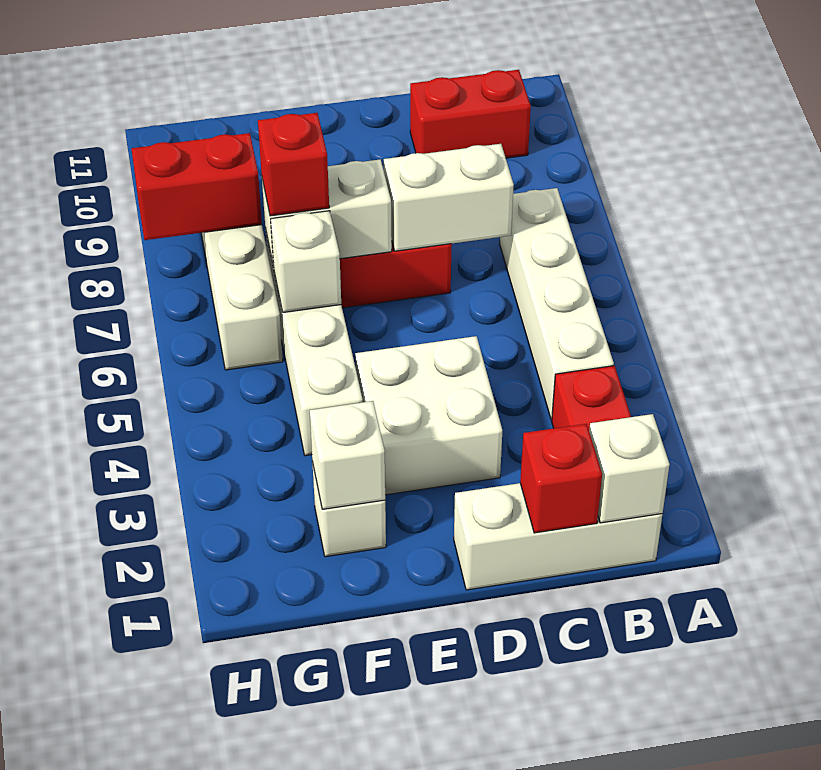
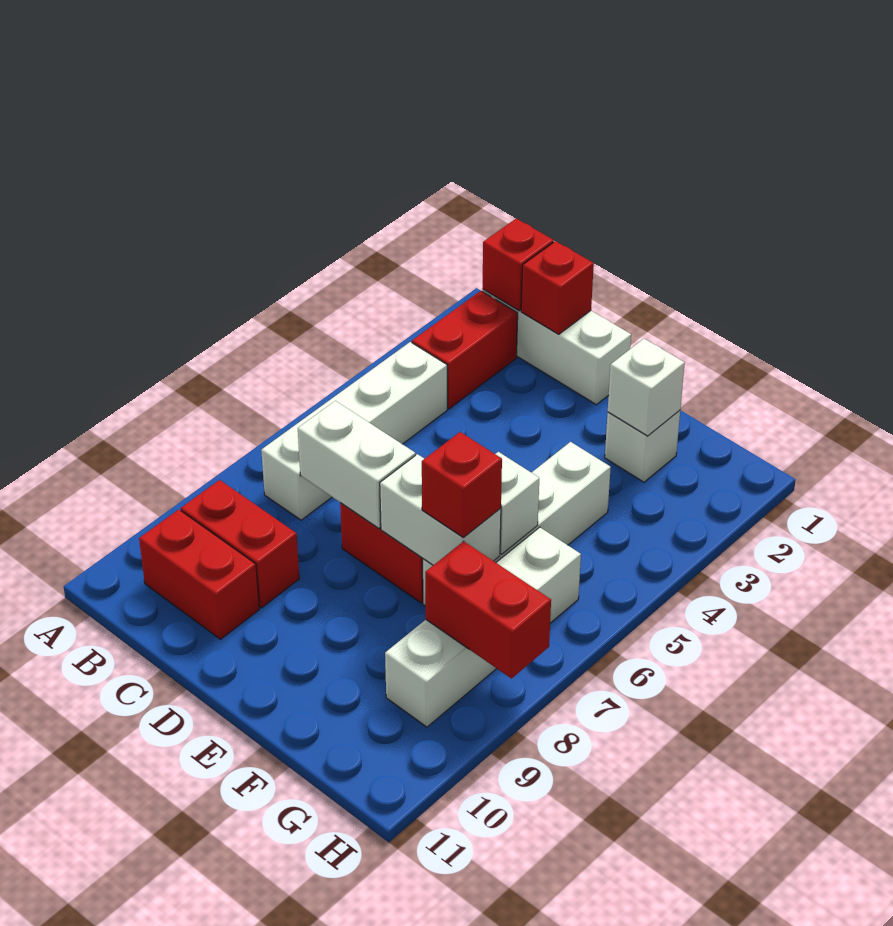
white brick B1 level 2 -> red brick B1 level 2
none -> red brick B9:C9 level 1
white brick D3:E4 level 1 -> none

